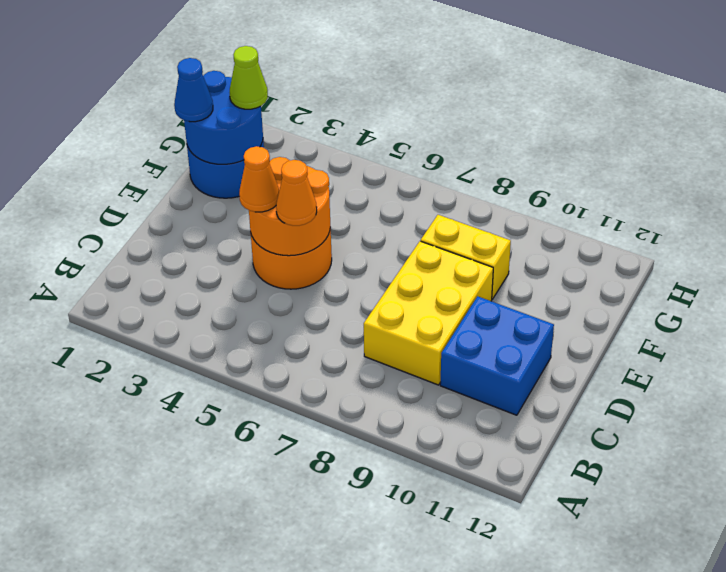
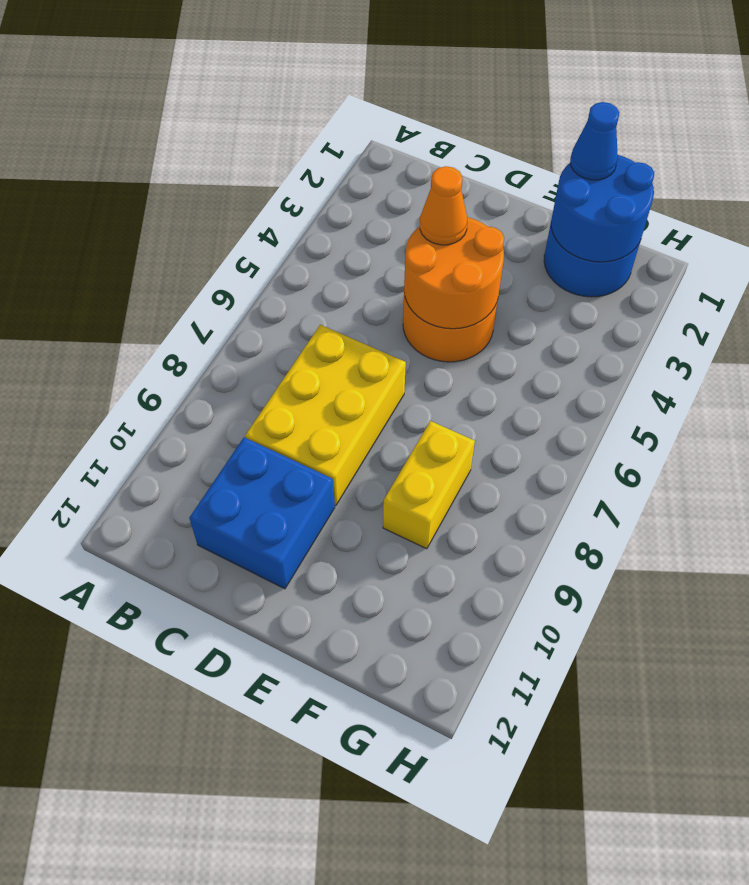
yellow brick C8:E9 level 1 -> yellow brick C7:D9 level 1
orange cone D5 level 3 -> none
lime cone G2 level 3 -> none

